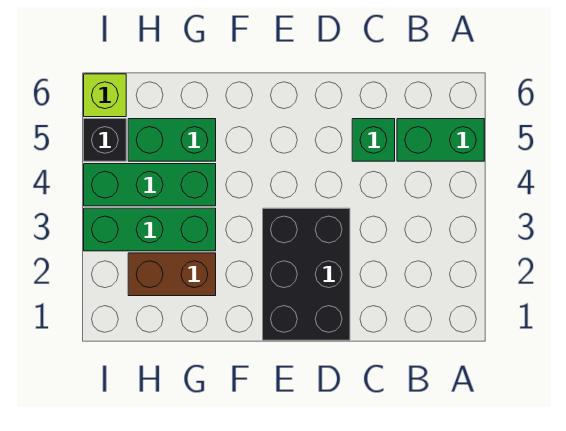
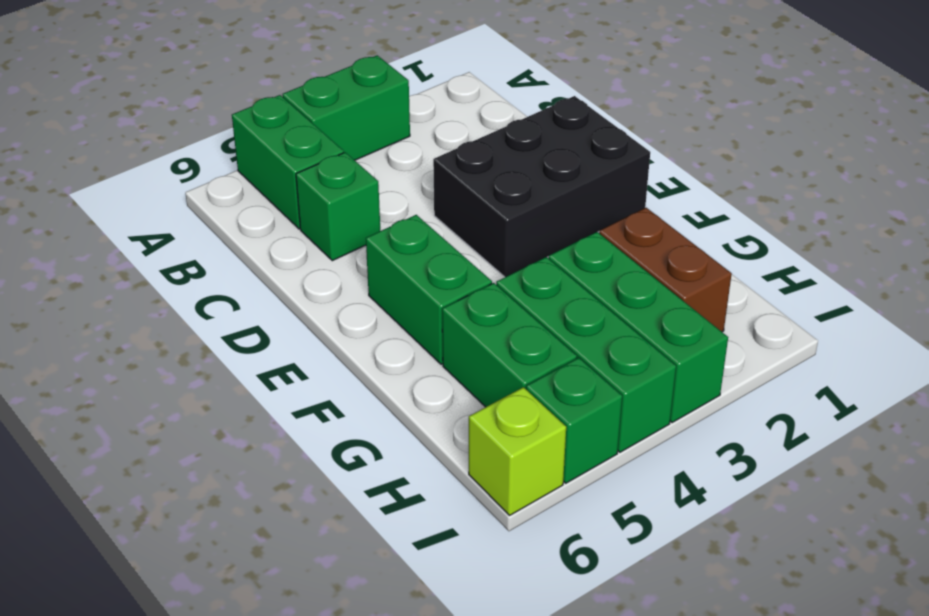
none -> green brick A3:A4 level 1
none -> green brick E5:F5 level 1
black brick I5 level 1 -> green brick I5 level 1

